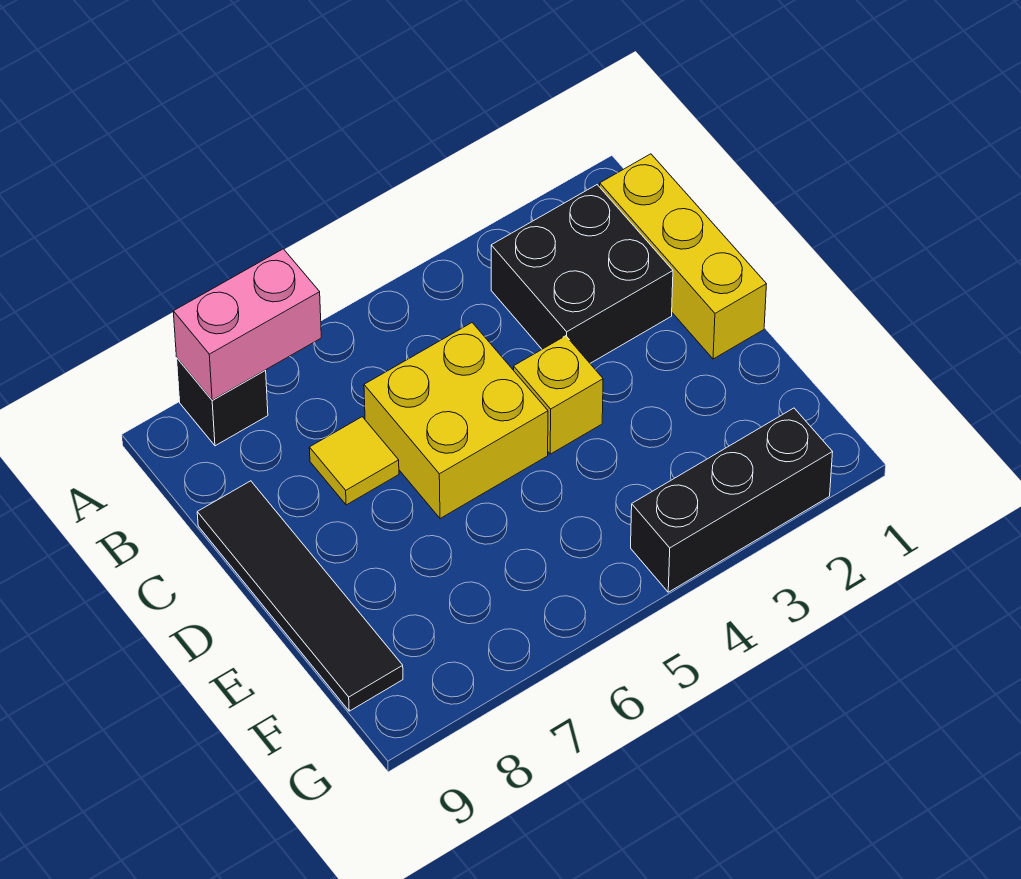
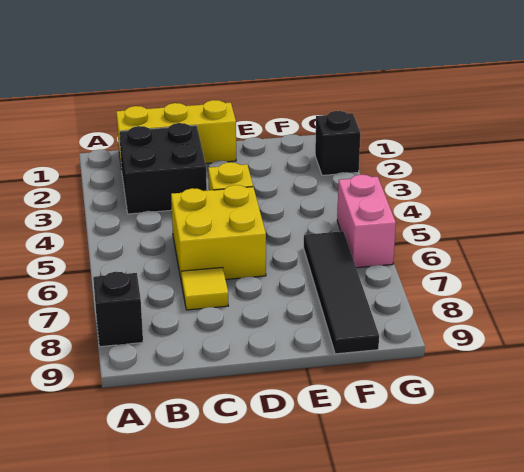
pink brick A7:A8 level 2 -> pink brick G5:G6 level 1
black tile C9:F9 level 1 -> black tile F6:F9 level 1
black brick G2:G4 level 1 -> black brick G2 level 1

